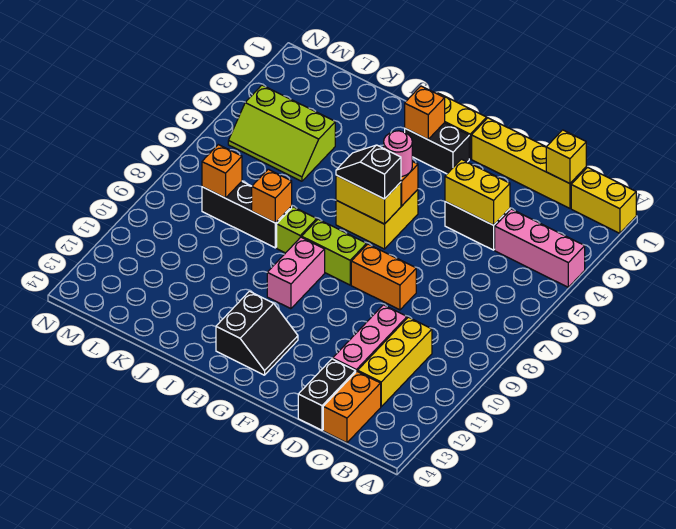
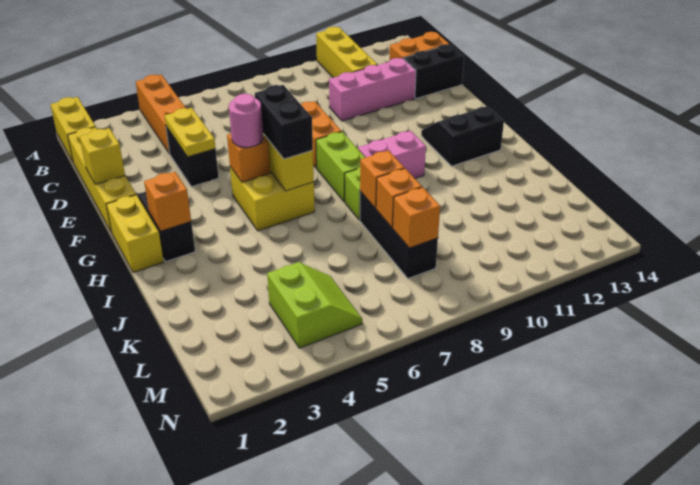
pink brick A4:C4 level 1 -> orange brick A4:C4 level 1
yellow brick C1 level 2 -> yellow brick E1 level 2
yellow brick C10:C12 level 1 -> yellow brick A11:C11 level 1
yellow brick D4:E4 level 2 -> yellow plate D4:E4 level 2
black slope G6:H6 level 3 top G -> black brick G6:H6 level 3
lime slope K4:M5 level 1 top 4 -> lime slope L4:M5 level 1 top 4
none -> orange brick K8 level 2

